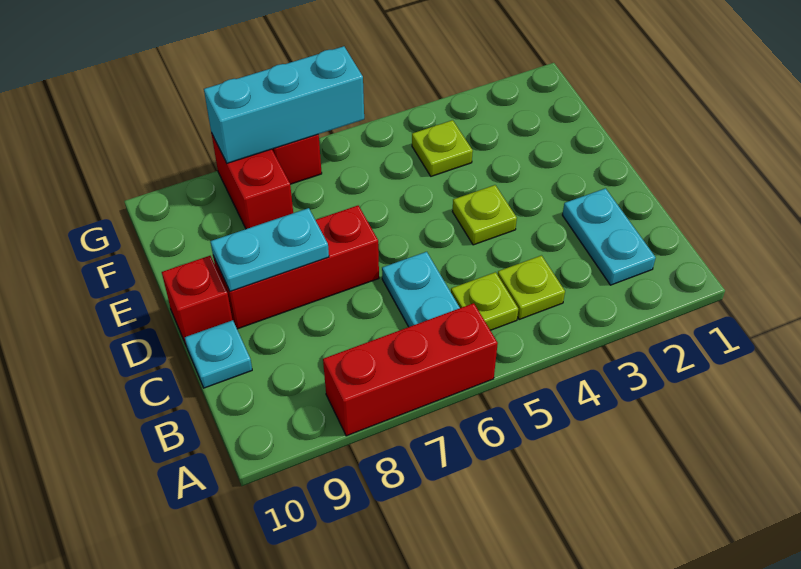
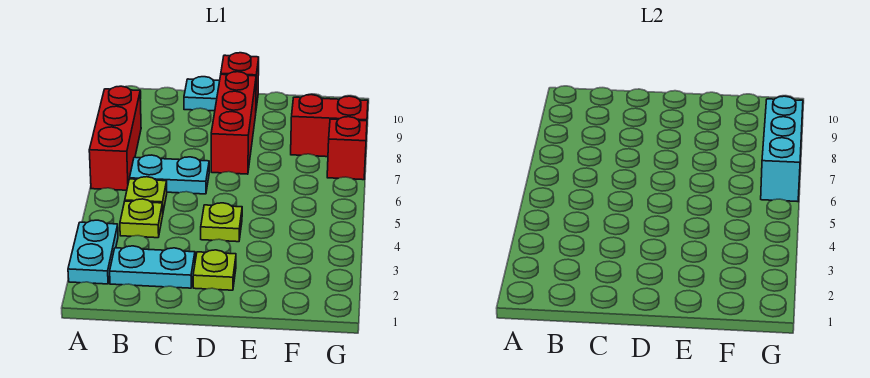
cyan plate D8:D9 level 2 -> cyan plate A2:A3 level 1
lime plate F4 level 1 -> lime plate D2 level 1

